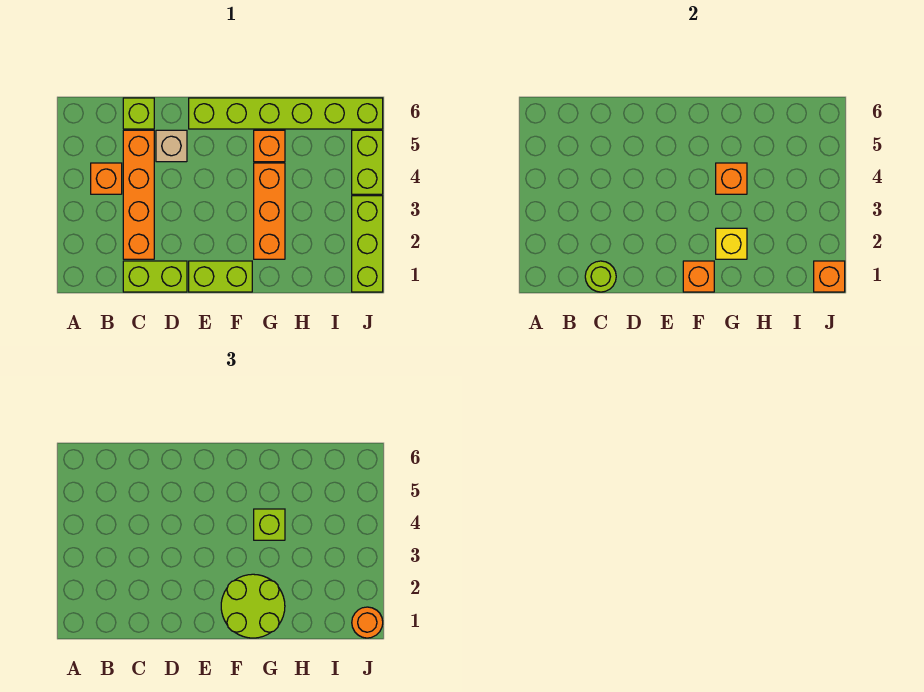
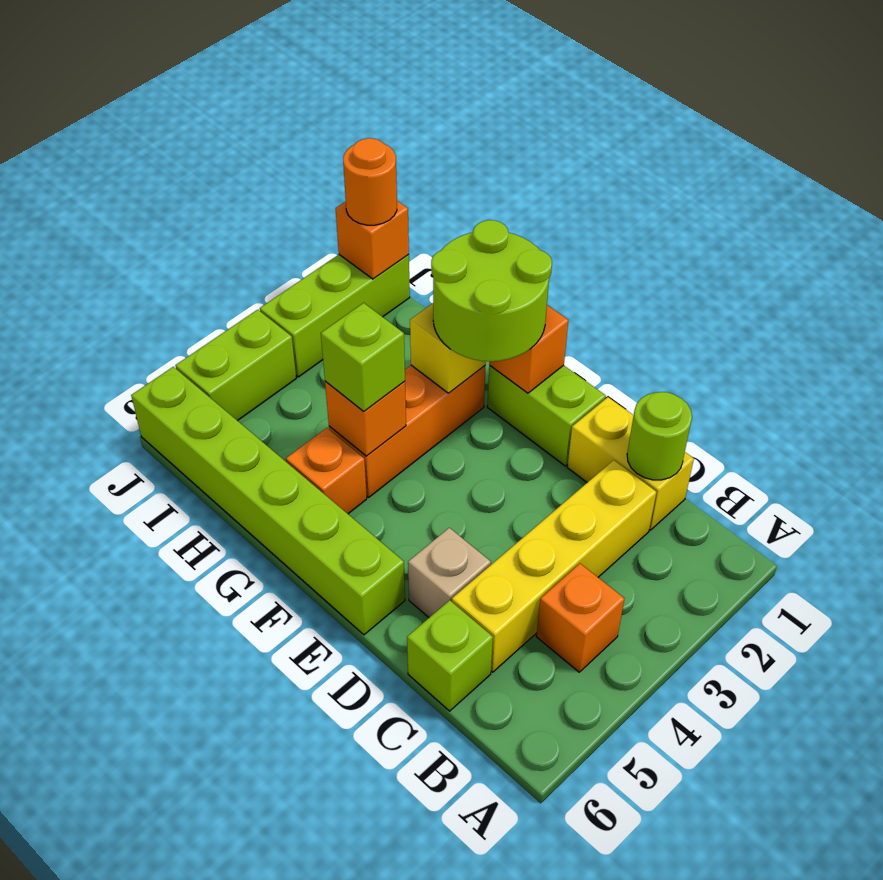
lime brick C1:D1 level 1 -> yellow brick C1:D1 level 1
orange brick C2:C5 level 1 -> yellow brick C2:C5 level 1

